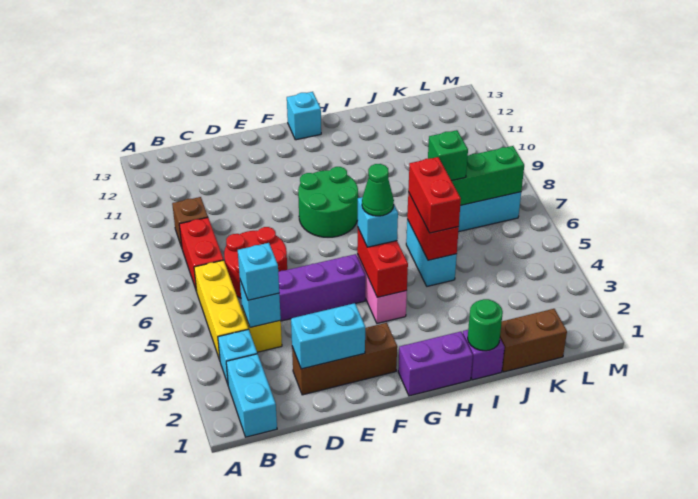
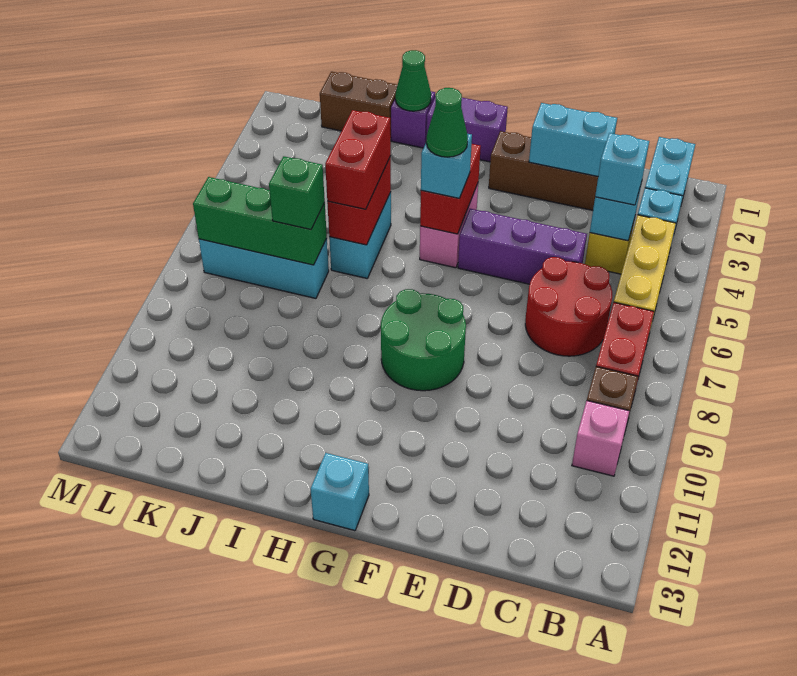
none -> pink brick B10 level 1
green round brick I1 level 2 -> green cone I1 level 2

